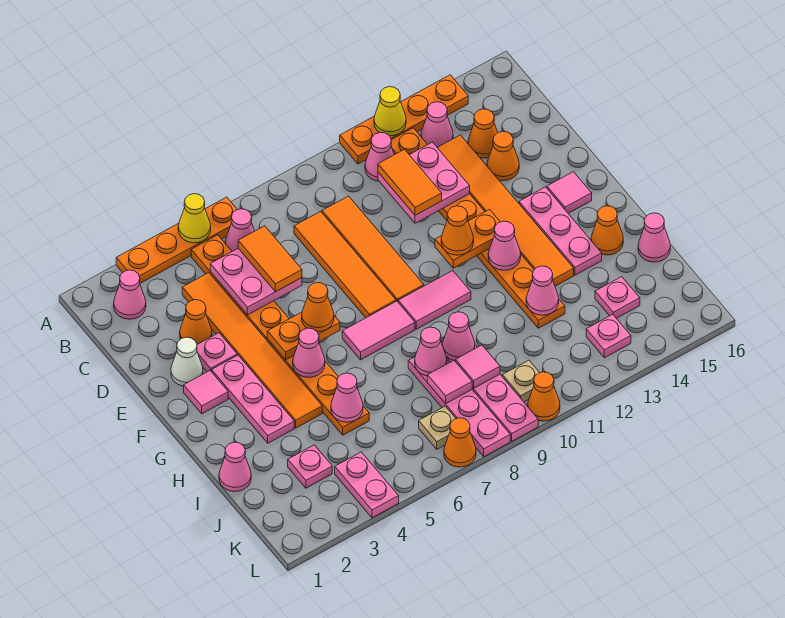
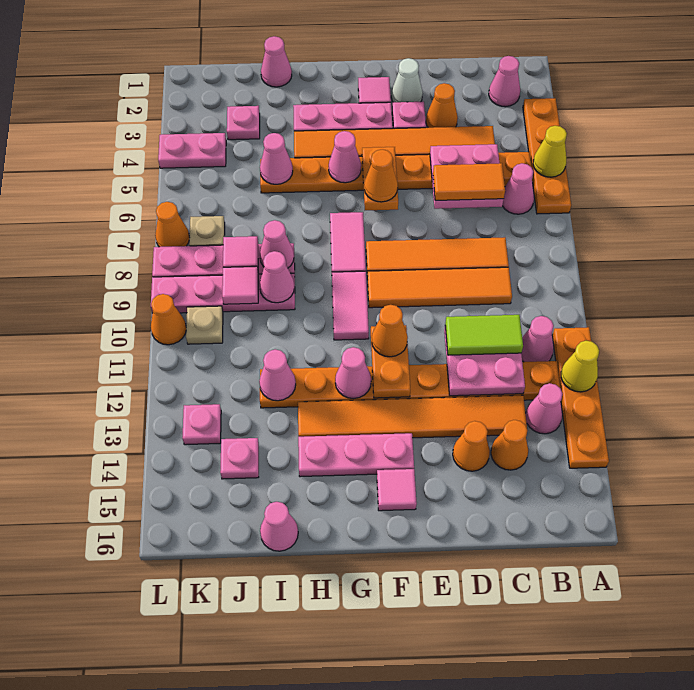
orange tile C11:D11 level 3 -> lime tile C11:D11 level 3
orange cone H15 level 1 -> none

